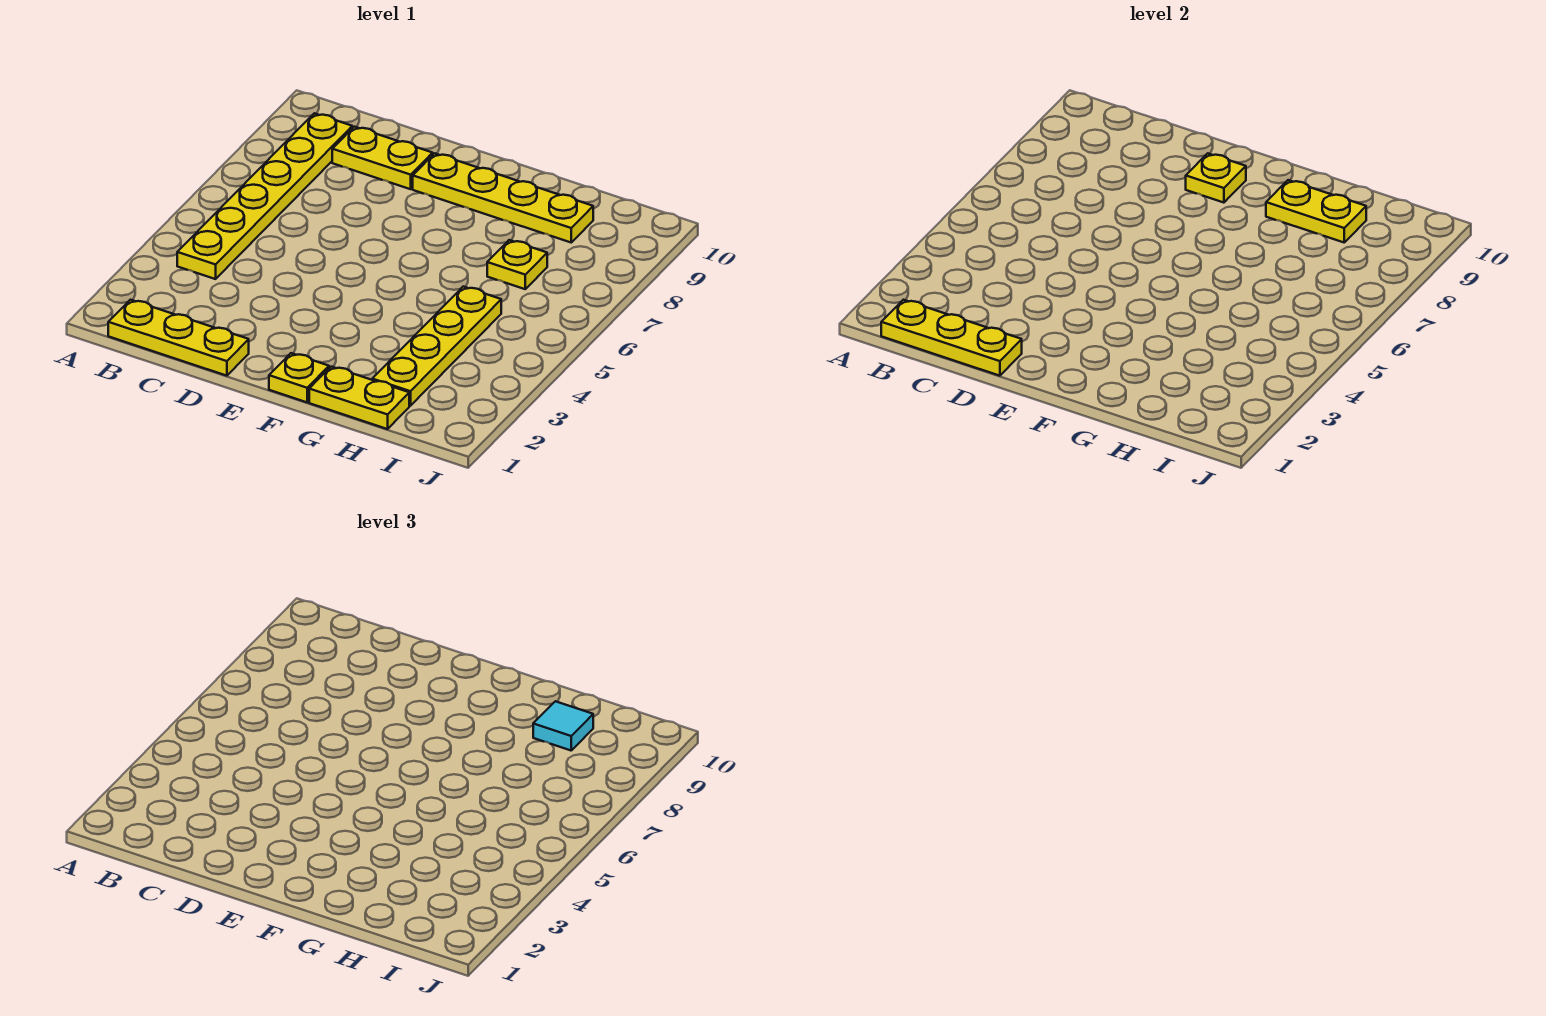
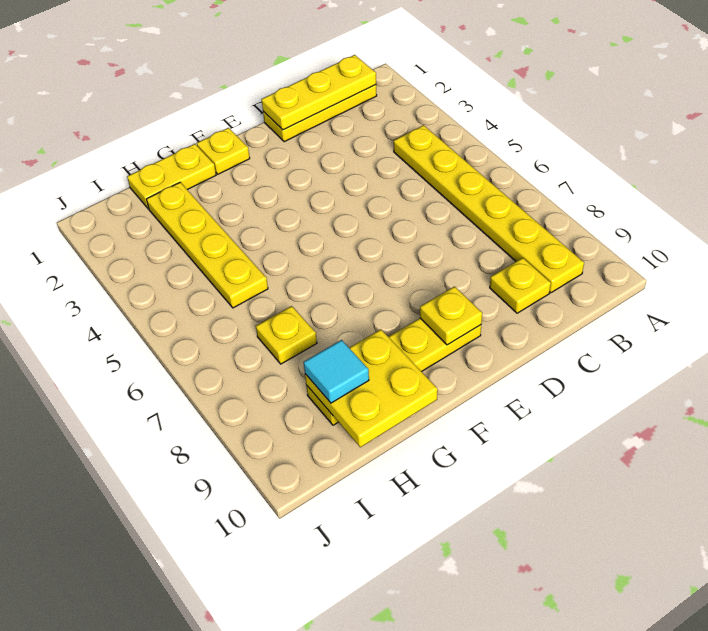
yellow plate C9:D9 level 1 -> yellow plate C9 level 1
yellow plate G9:H9 level 2 -> yellow plate G9:H10 level 2

